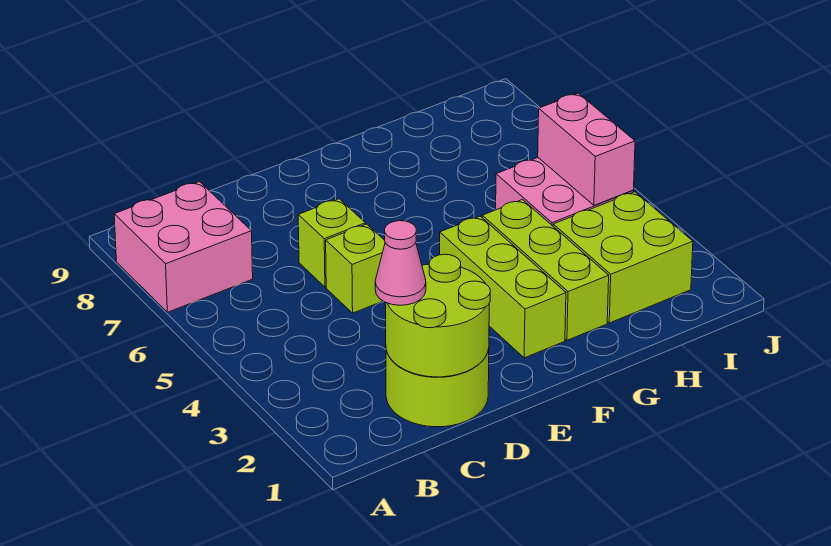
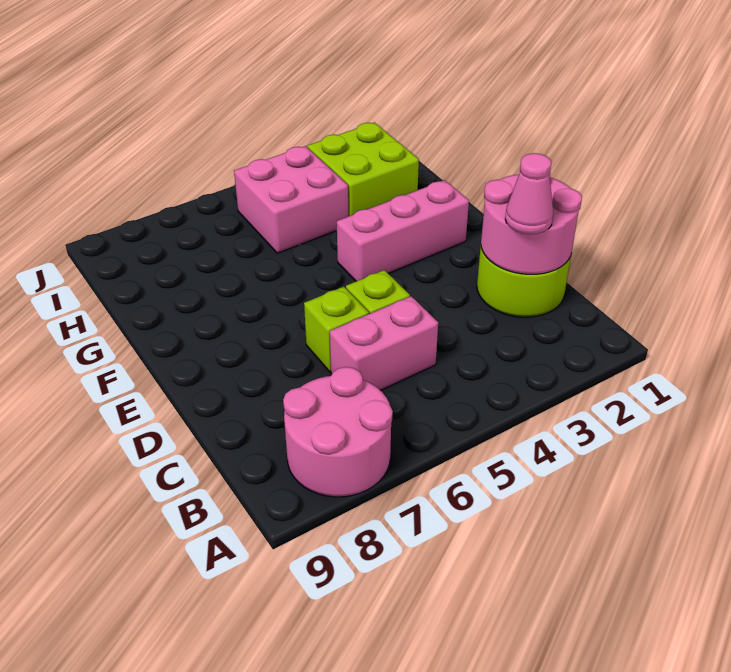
pink brick A7:B8 level 1 -> pink round brick A7:B8 level 1
lime round brick C1:D2 level 2 -> pink round brick C1:D2 level 2
lime brick F2:F4 level 1 -> pink brick F2:F4 level 1
lime brick G2:G4 level 1 -> none
pink brick I4:I5 level 2 -> pink brick C5:C6 level 1

